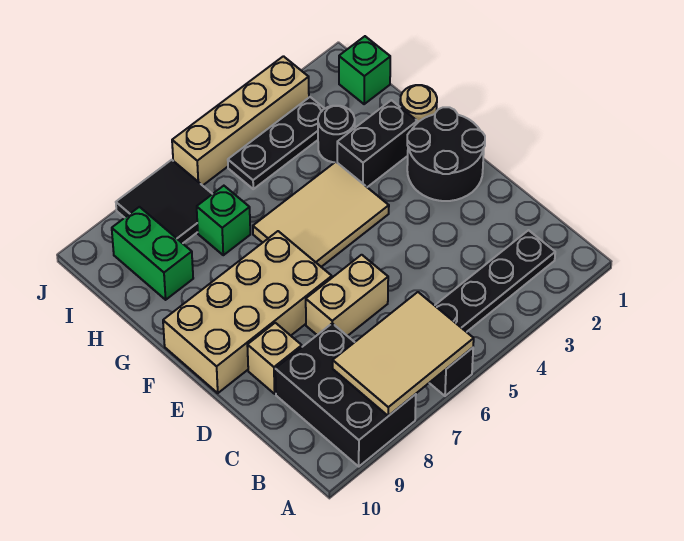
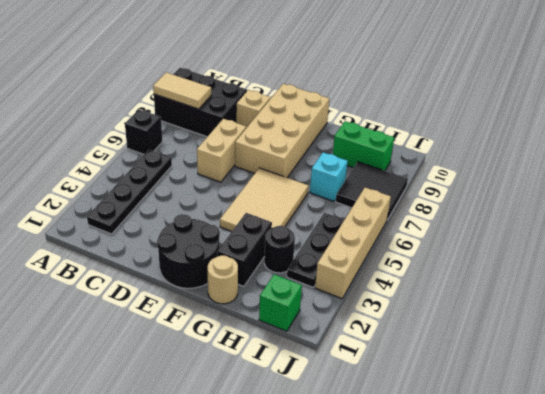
tan tile A6:B8 level 2 -> tan tile A8:B8 level 2
green brick H7 level 1 -> cyan brick H7 level 1

